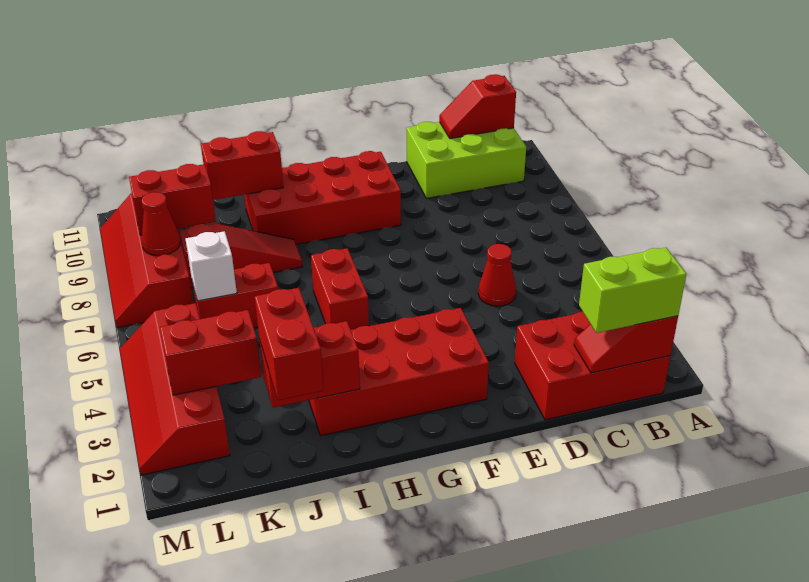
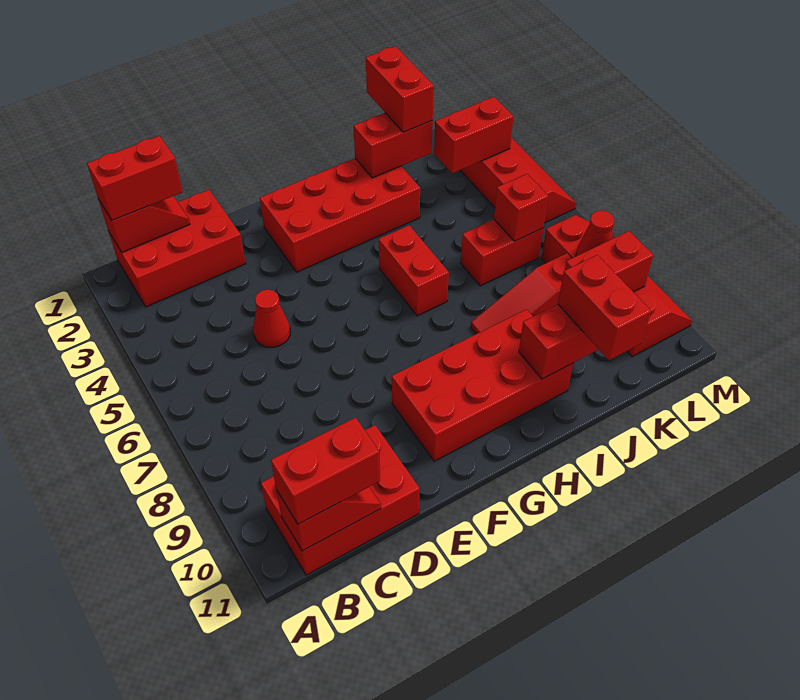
lime brick B1:C1 level 3 -> red brick B1:C1 level 3
lime brick B10:D11 level 1 -> red brick B10:D11 level 1
none -> red brick B11:C11 level 3
none -> red brick J10:J11 level 3
white brick K6 level 2 -> red brick K6 level 2

